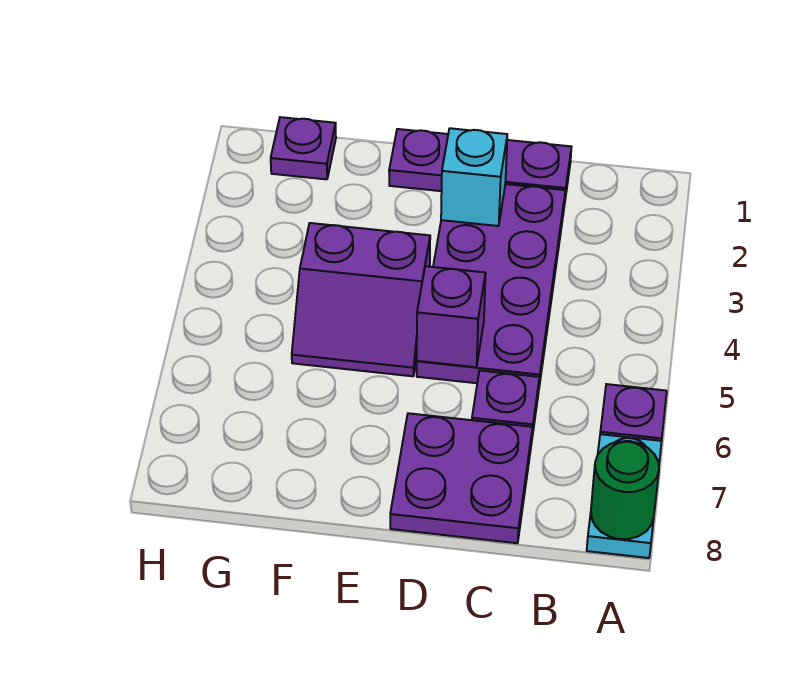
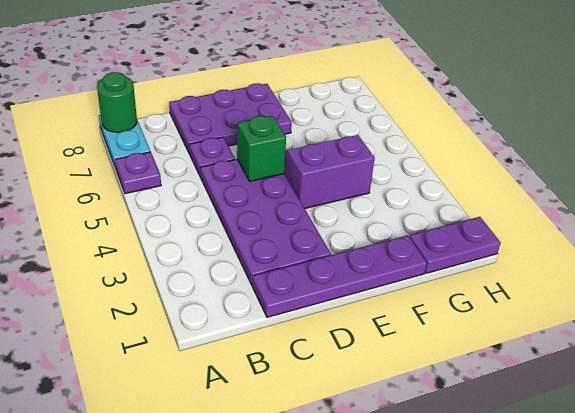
purple plate C1:E1 level 1 -> purple plate C1:F1 level 1
purple plate C7:D8 level 1 -> purple plate C7:E8 level 1
cyan brick D2 level 2 -> none
purple brick D5 level 2 -> green brick D5 level 2
purple plate G1 level 1 -> purple plate G1:H1 level 1

